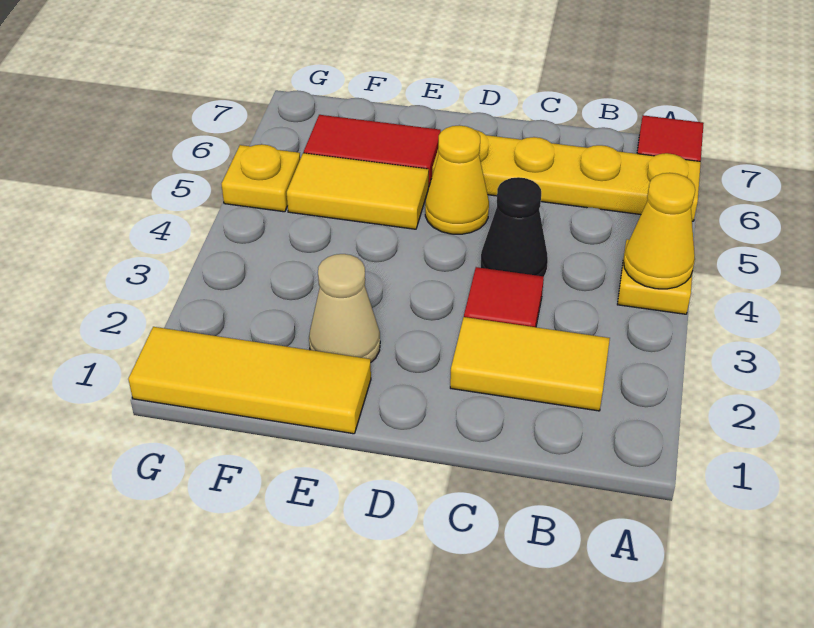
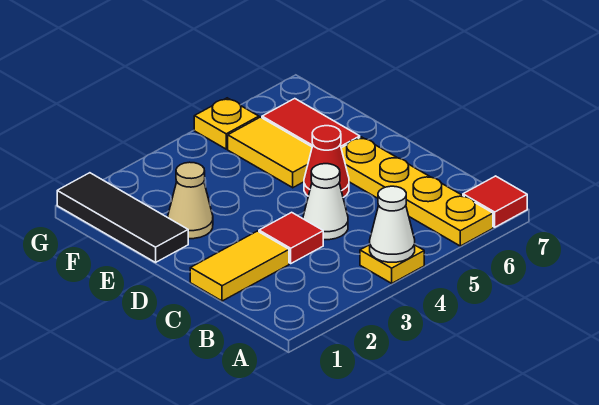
yellow cone A4 level 2 -> white cone A4 level 2
yellow tile B2:C2 level 1 -> yellow tile C1:C2 level 1
black cone C4 level 1 -> white cone C4 level 1
yellow cone D5 level 1 -> red cone D5 level 1
yellow tile E1:G1 level 1 -> black tile E1:G1 level 1

